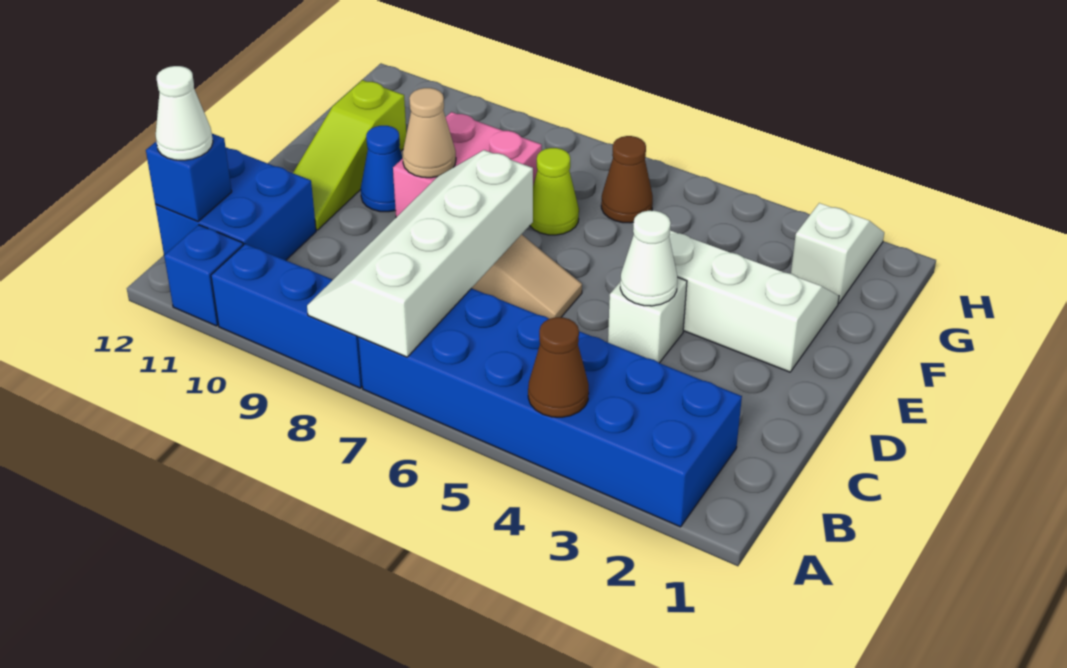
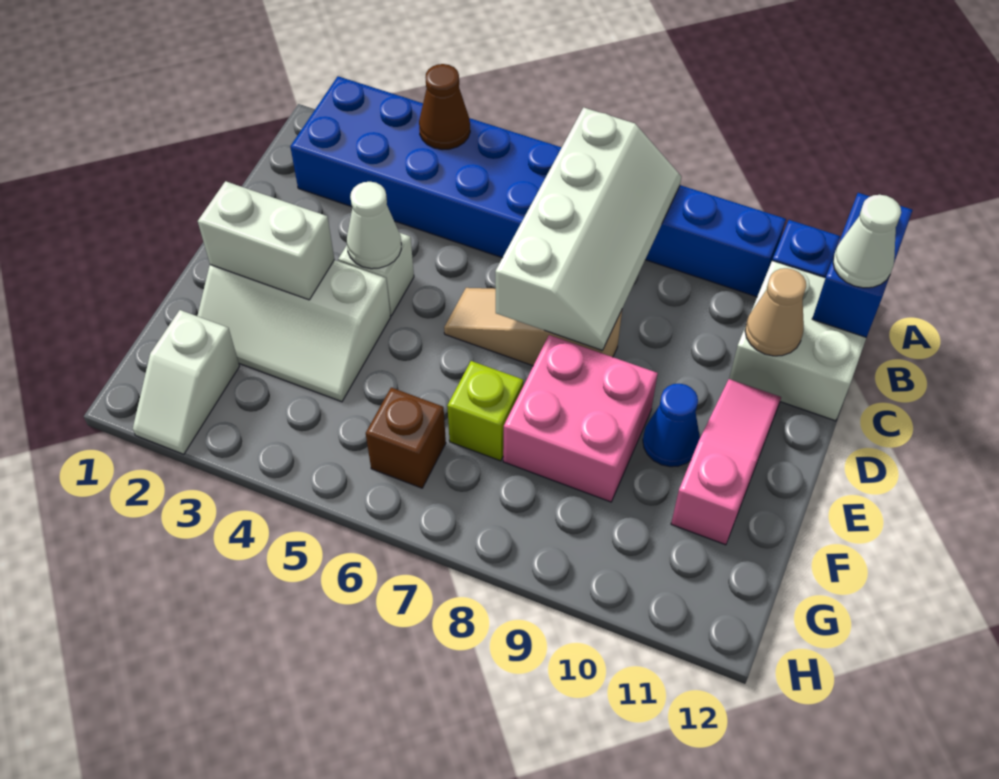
blue brick B11:C12 level 1 -> white brick B11:C12 level 1
blue brick B12 level 2 -> blue brick A12:B12 level 2
lime slope D11:F11 level 1 top F -> pink slope D11:F11 level 1 top F
none -> white brick E2:E3 level 2
tan cone E9 level 2 -> tan cone C11 level 2
lime cone F7 level 1 -> lime brick F7 level 1
brown cone G6 level 1 -> brown brick G6 level 1

